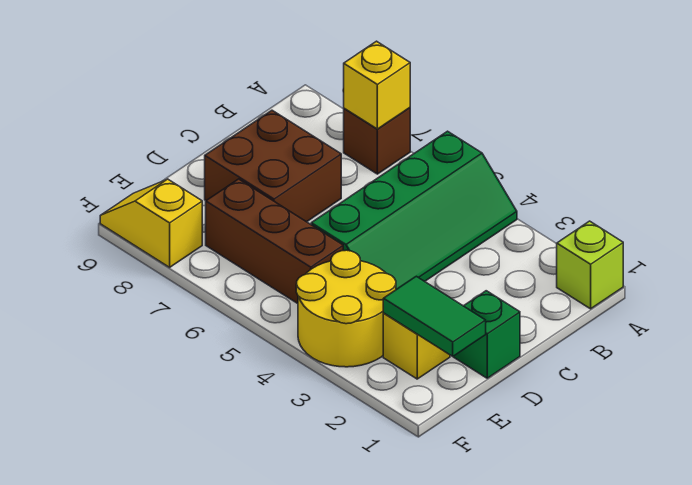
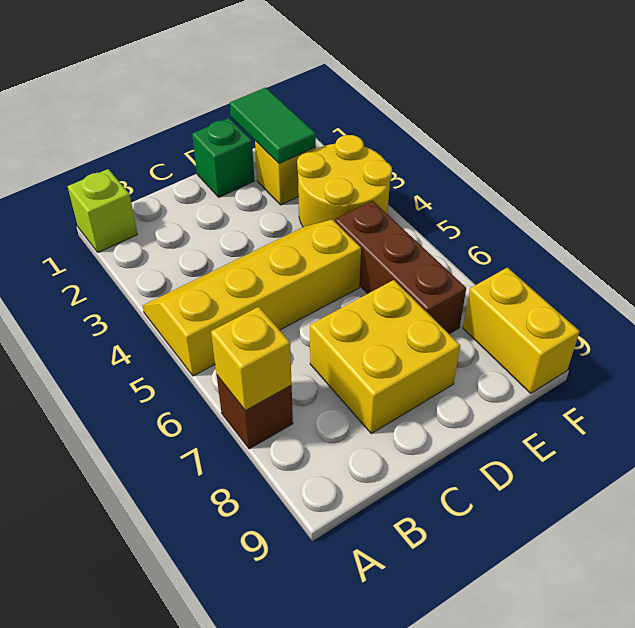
green slope A4:D5 level 1 top 5 -> yellow slope A4:D5 level 1 top 5
brown brick C7:D8 level 1 -> yellow brick C7:D8 level 1
yellow slope F8:F9 level 1 top 8 -> yellow brick F8:F9 level 1

